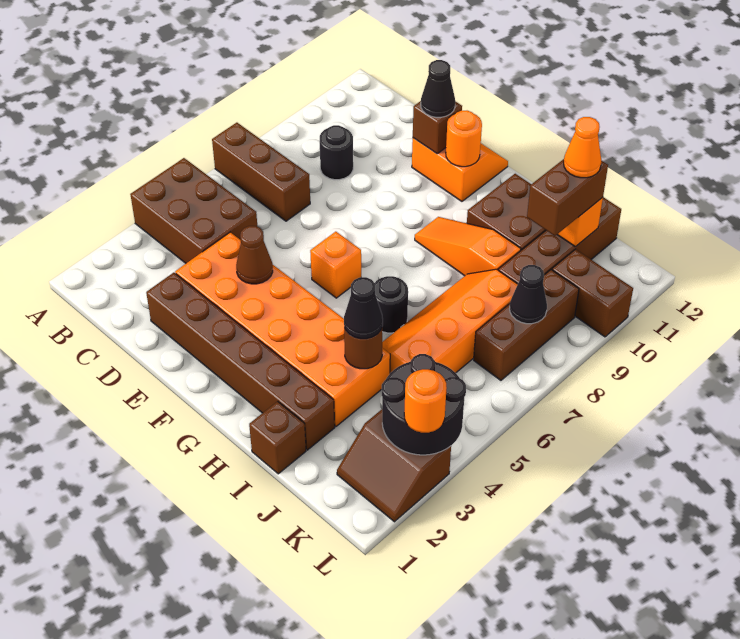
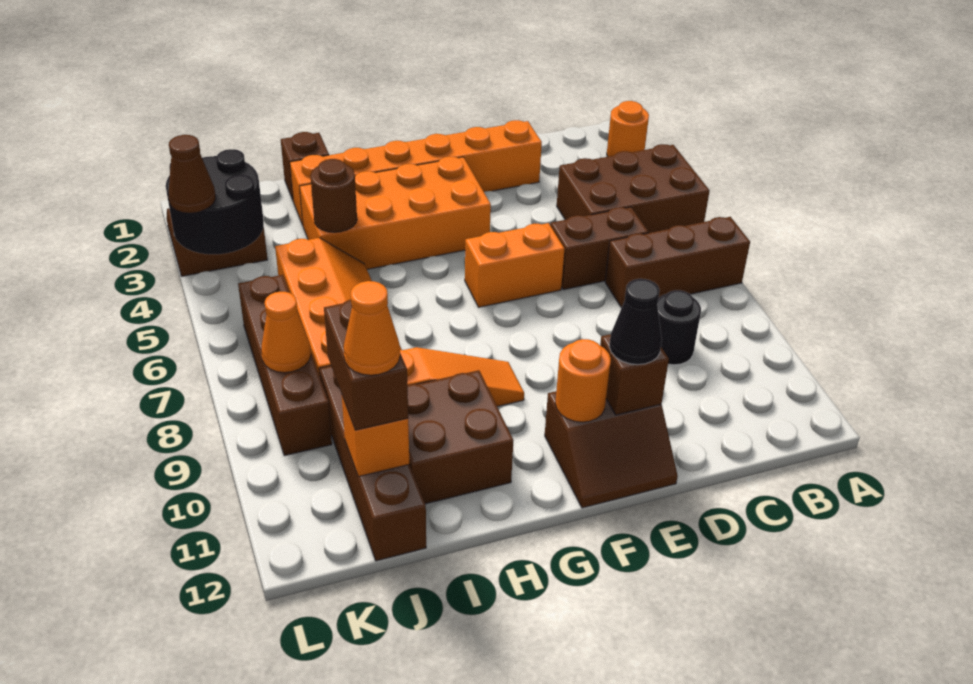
brown brick D2:I2 level 1 -> orange brick D2:I2 level 1
orange brick D3:I4 level 1 -> orange brick F3:I4 level 1
brown cone E4 level 2 -> brown cone L4 level 3
orange slope E11:F12 level 1 top 11 -> brown slope E11:F12 level 1 top 11
orange brick F6 level 1 -> orange brick E6:F6 level 1
black round brick H6 level 1 -> none
black cone I4 level 3 -> none
brown brick K7:K9 level 1 -> brown brick K6:K9 level 1
black cone K8 level 2 -> orange cone K8 level 2
brown brick K10:L10 level 1 -> brown brick C6:D6 level 1
orange round brick L3 level 3 -> orange round brick A2 level 1

